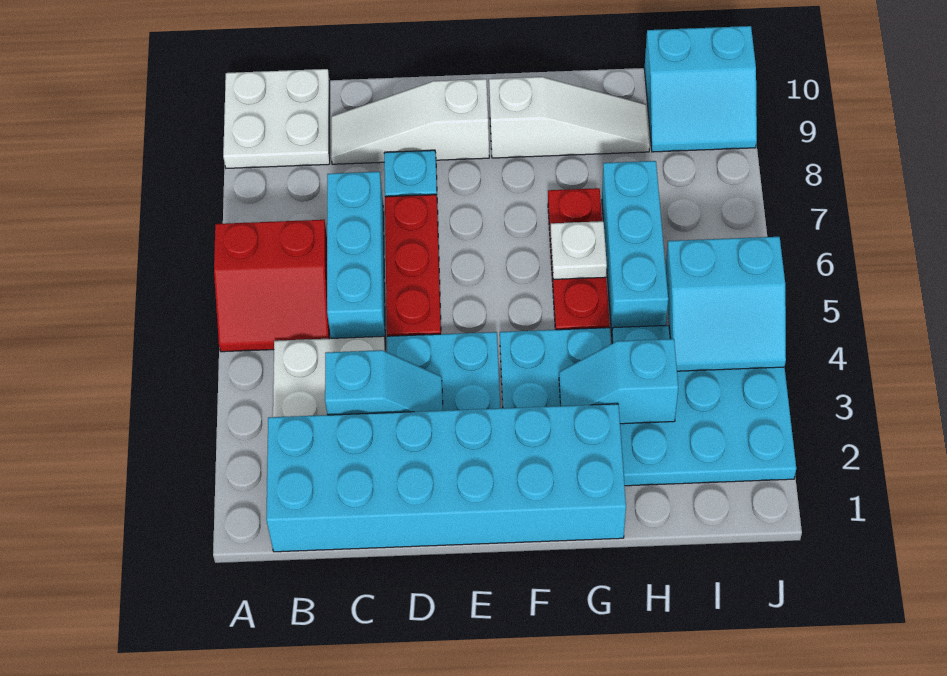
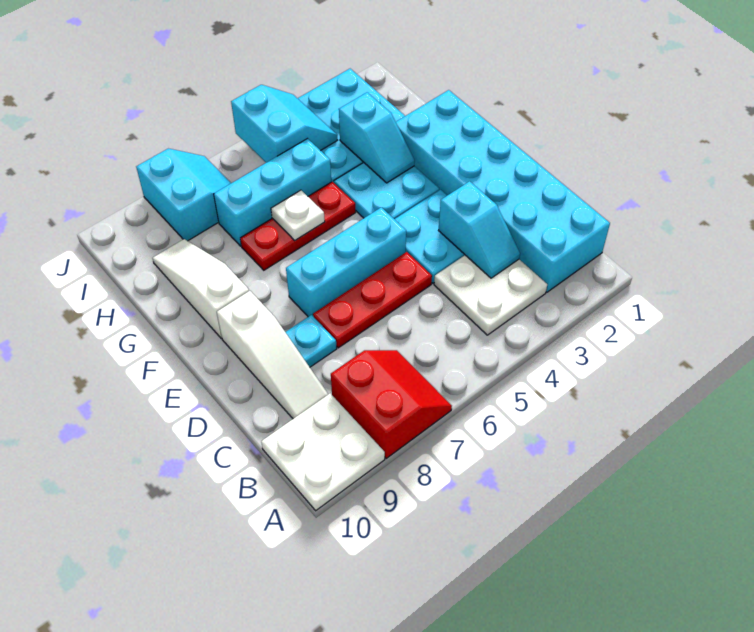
red slope A5:B6 level 1 top 6 -> red slope A7:B8 level 1 top 8
cyan slope C3:D3 level 2 top C -> cyan slope C3:D3 level 2 top D
cyan brick C5:C7 level 1 -> cyan brick E5:E7 level 1
cyan slope I9:J10 level 1 top 10 -> cyan slope I7:J8 level 1 top 8

